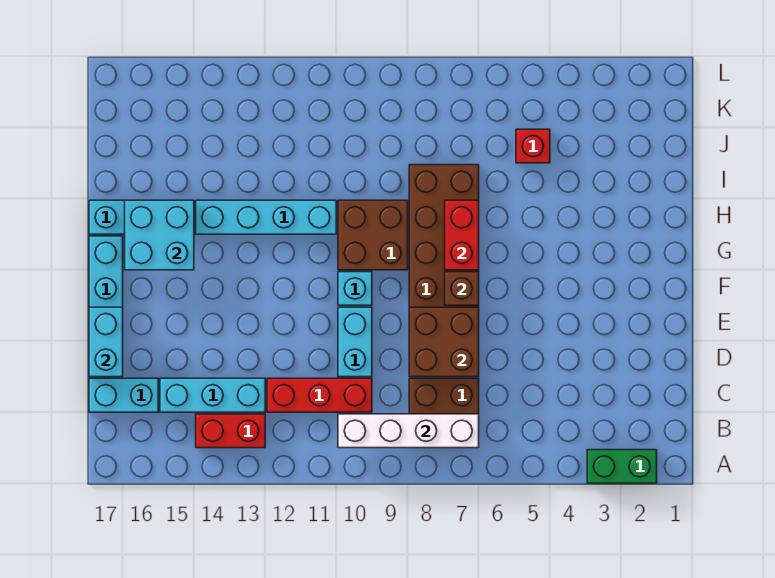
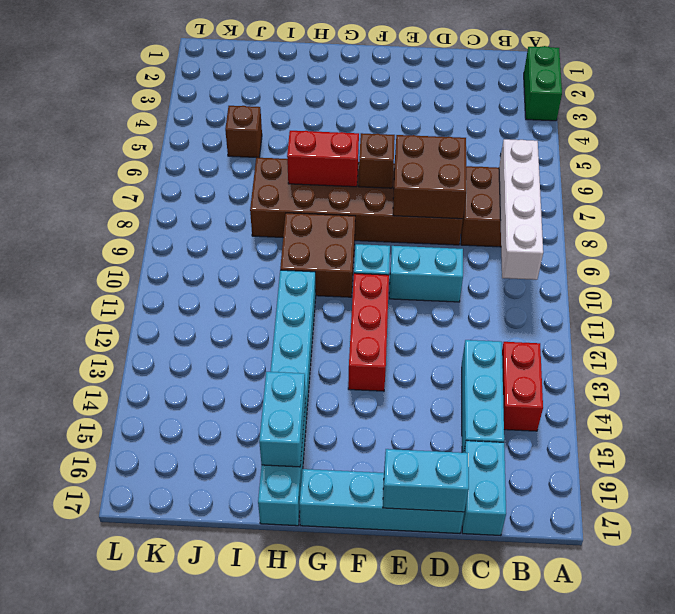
red brick C10:C12 level 1 -> red brick F11:F13 level 1
cyan brick G15:H16 level 2 -> cyan brick H15:H16 level 2
red brick J5 level 1 -> brown brick J5 level 1

